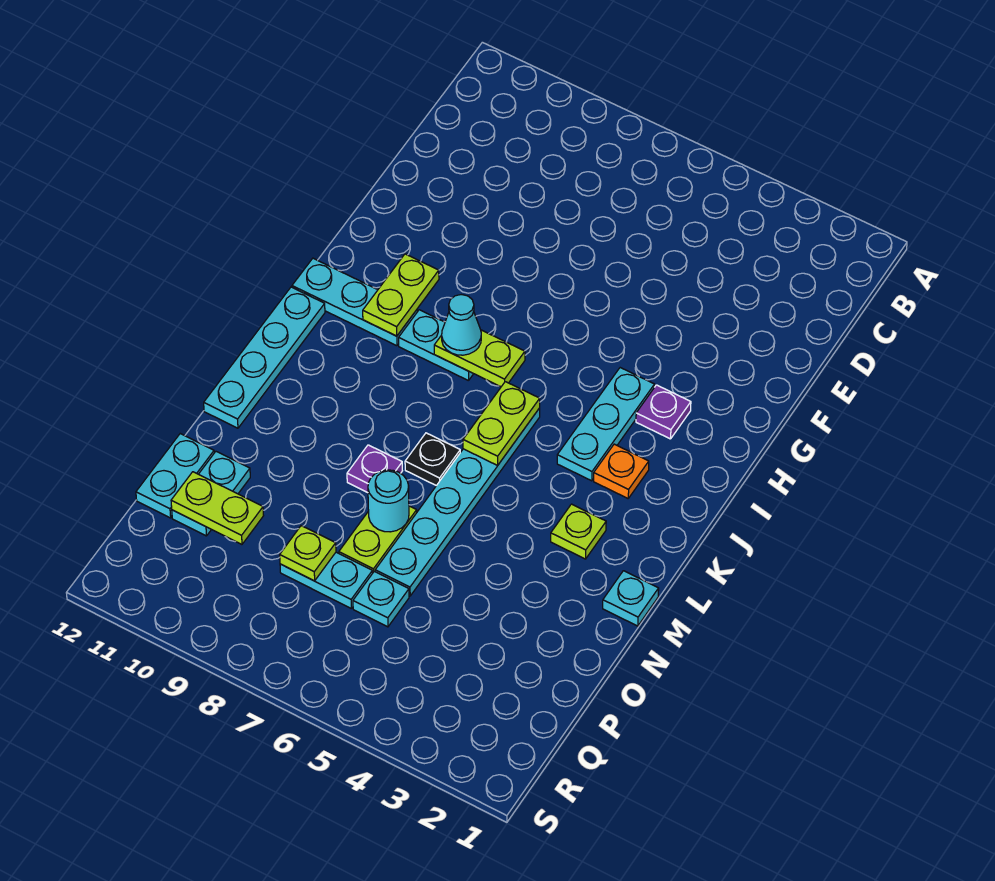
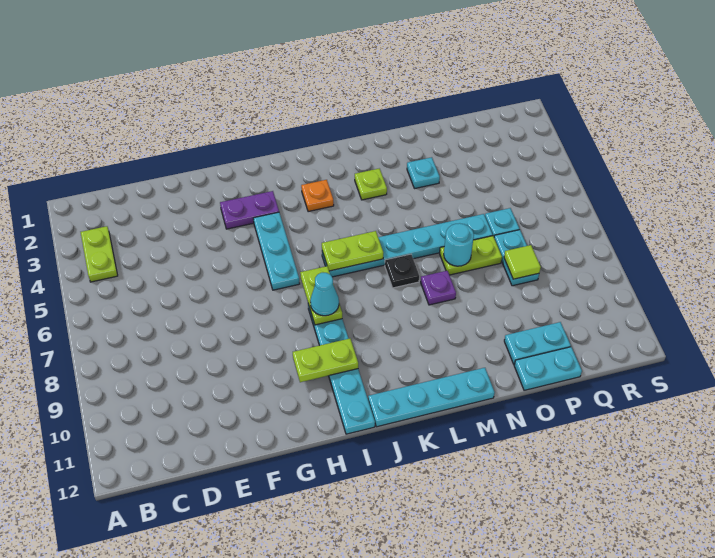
purple plate H3 level 1 -> purple plate G3:H3 level 1
cyan plate H4:J4 level 1 -> cyan plate H4:H6 level 1
cyan plate M1 level 1 -> cyan plate N3 level 1
lime plate P8 level 2 -> lime tile P8 level 2
lime plate P10:P11 level 2 -> lime plate B3:B4 level 1

